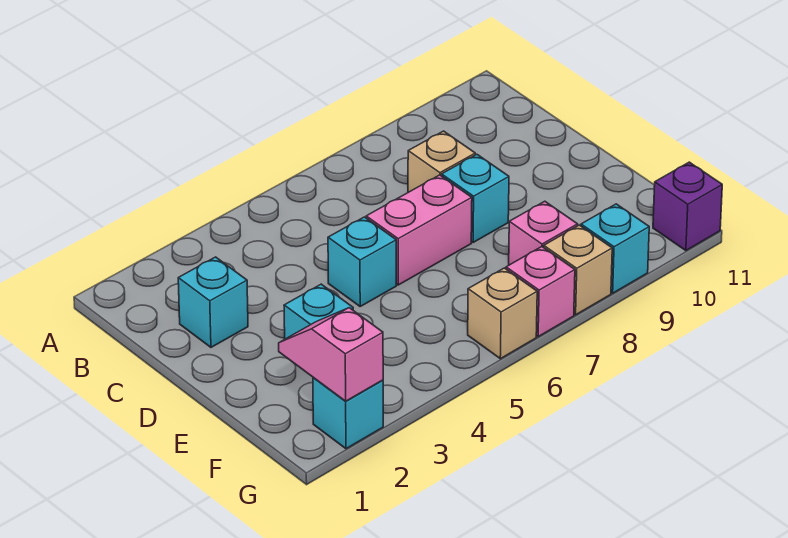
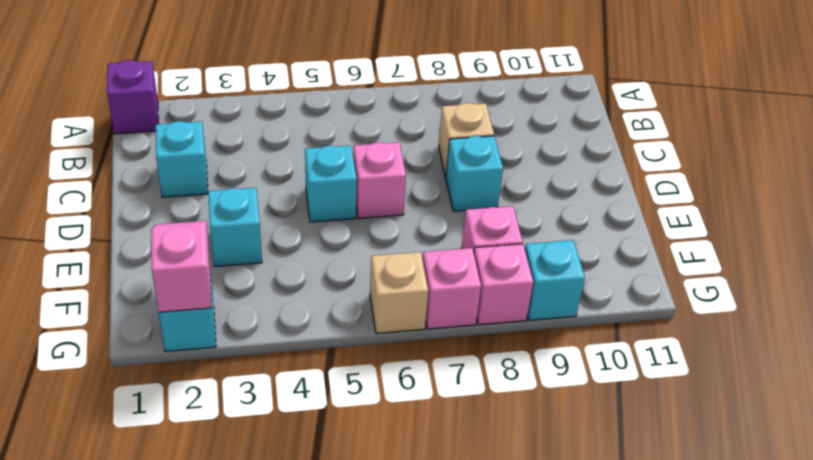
pink brick D6:D7 level 1 -> pink brick D6 level 1
tan brick G8 level 1 -> pink brick G8 level 1
purple brick G11 level 1 -> purple brick A1 level 1

